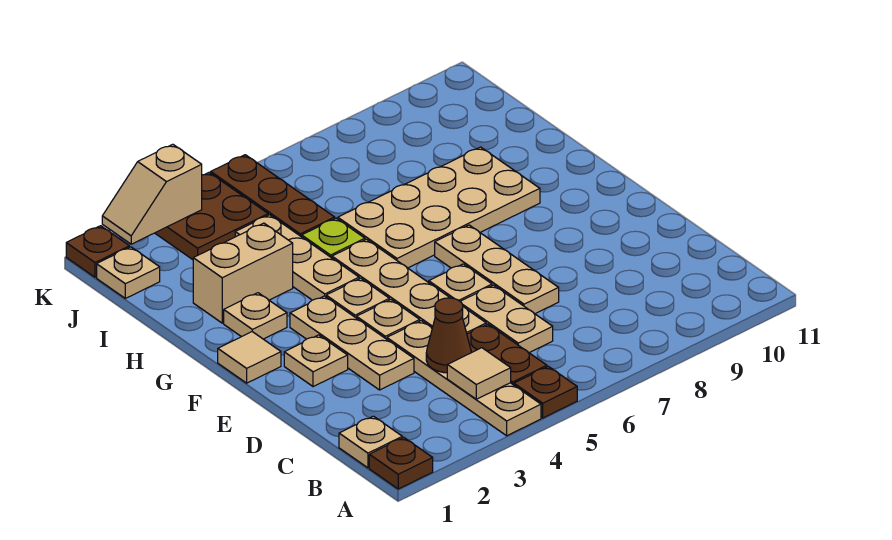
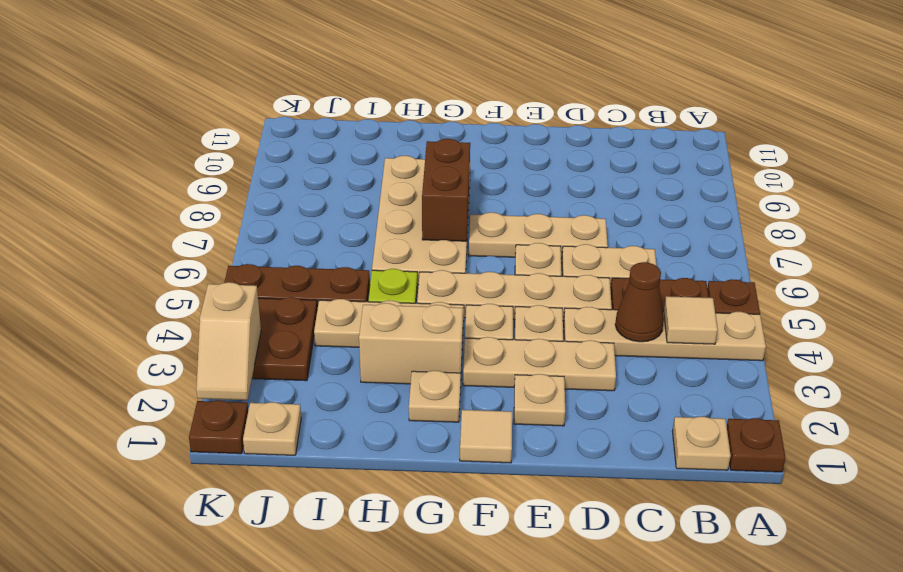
none -> brown brick G7:G8 level 2
tan brick H2:H3 level 1 -> tan brick G3:H3 level 1

